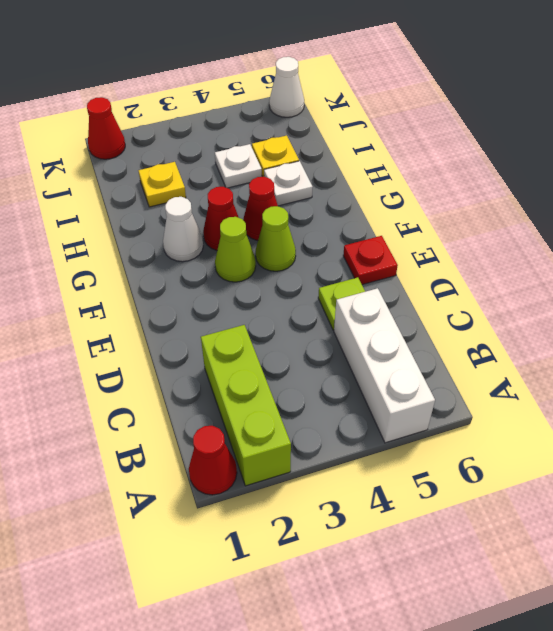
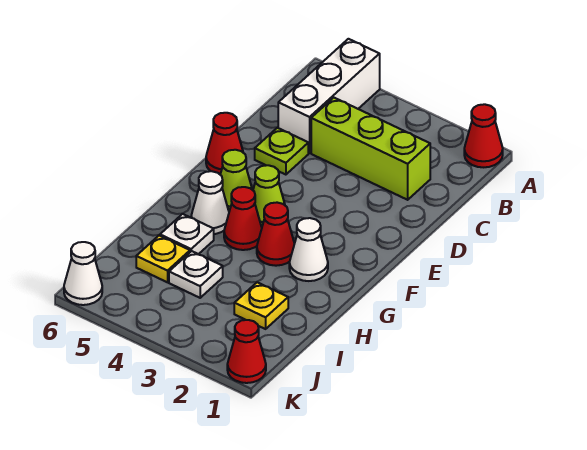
lime brick A2:C2 level 1 -> lime brick C2:C4 level 1
red plate E6 level 1 -> red cone E6 level 1
lime cone F3 level 1 -> lime cone F5 level 1
none -> white cone G5 level 1

